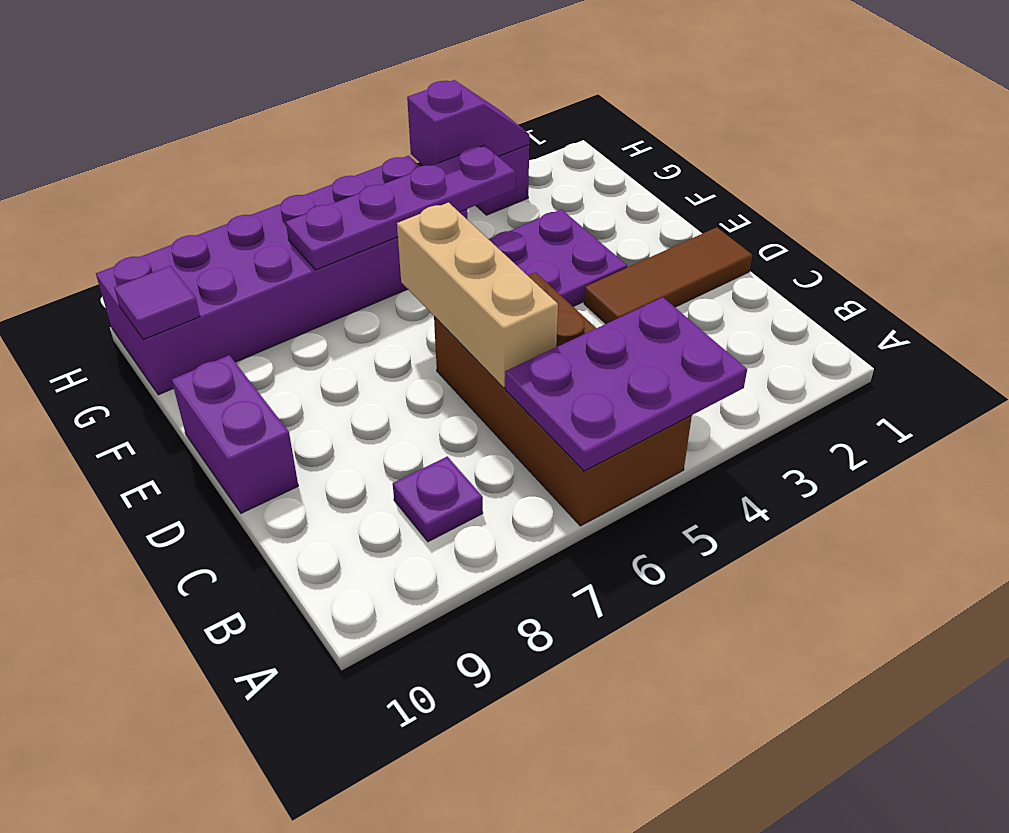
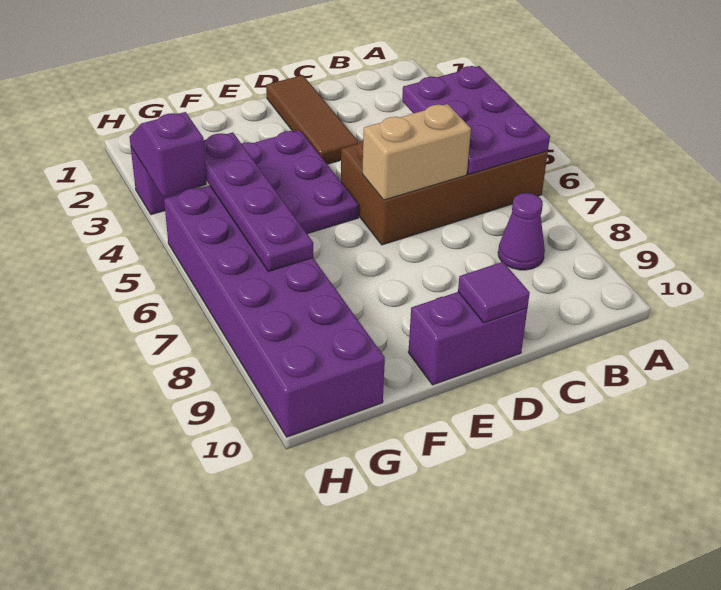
purple plate B8 level 1 -> purple cone B8 level 1
tan brick C6:E6 level 2 -> tan brick C6:D6 level 2
purple tile G10 level 2 -> purple tile D10 level 2

